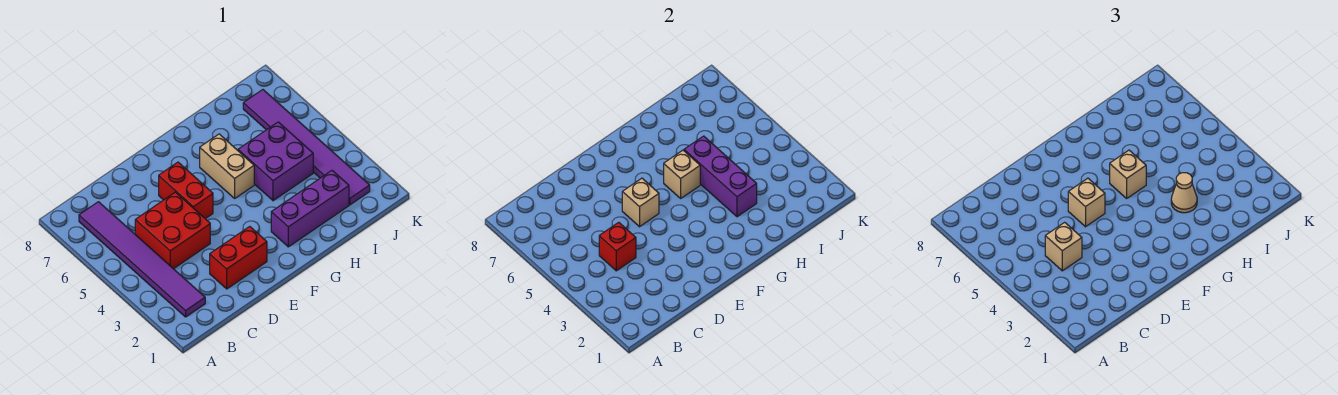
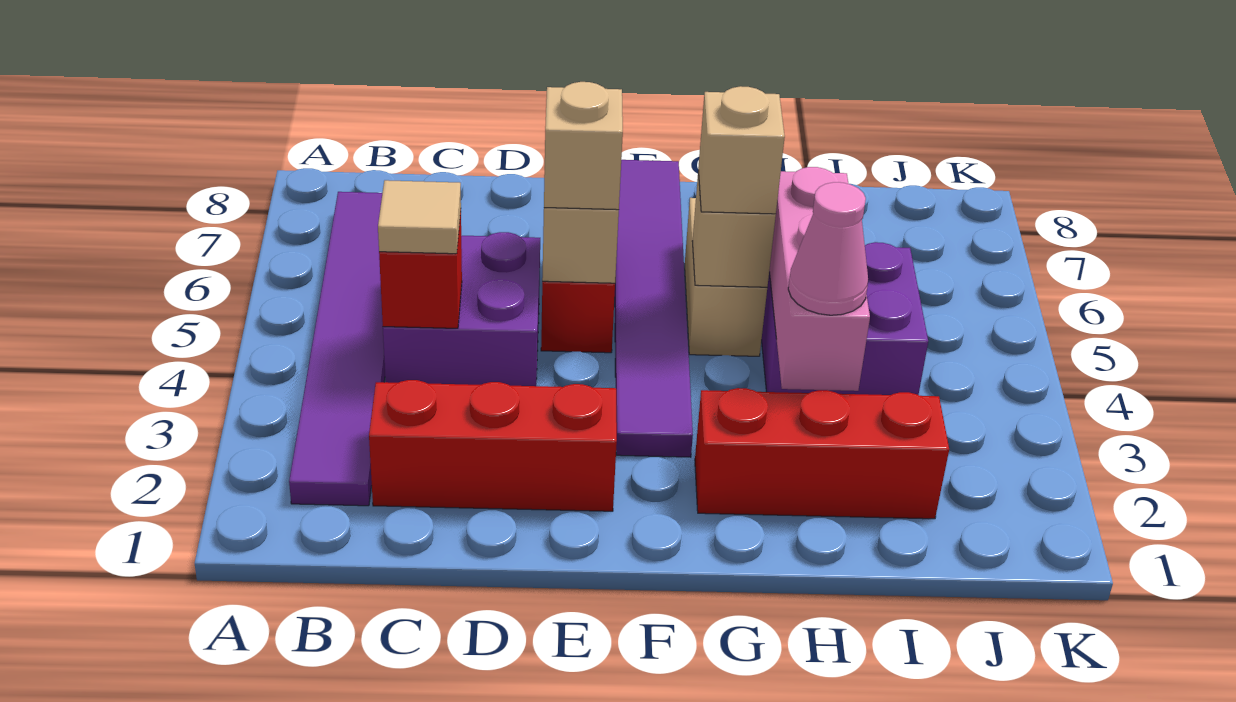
red brick C4:D5 level 1 -> purple brick C4:D5 level 1
tan brick C4 level 3 -> tan tile C4 level 3
red brick D2:E2 level 1 -> red brick C2:E2 level 1
purple brick G2:I2 level 1 -> red brick G2:I2 level 1
purple brick H3:H5 level 2 -> pink brick H3:H5 level 2
tan cone H3 level 3 -> pink cone H3 level 3
purple tile J2:J7 level 1 -> purple tile F3:F8 level 1

